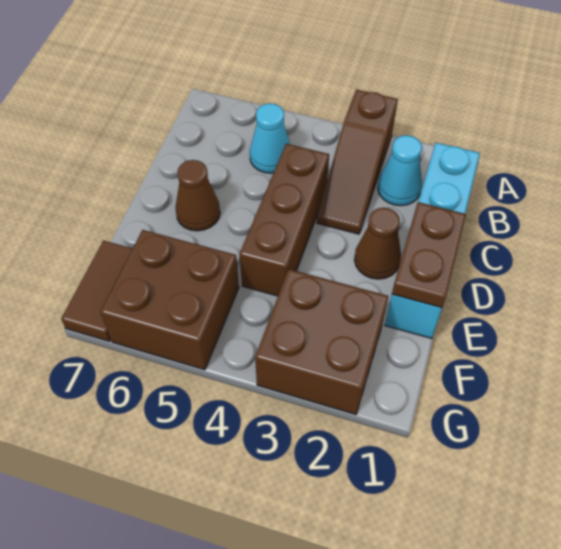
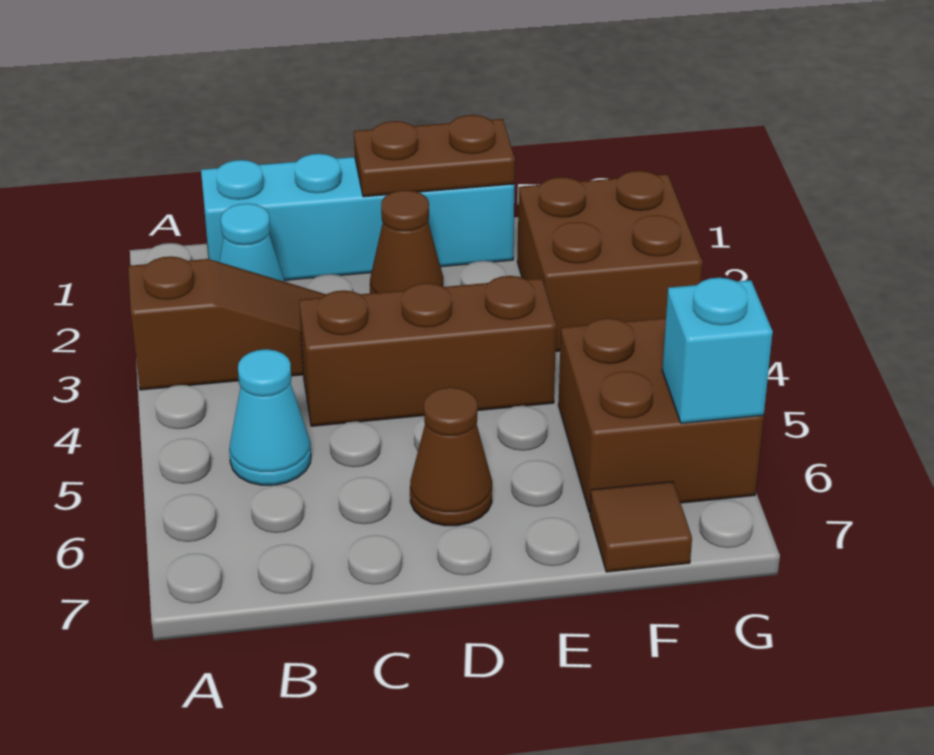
brown tile F7:G7 level 1 -> brown tile F7 level 1
none -> cyan brick G6 level 2

